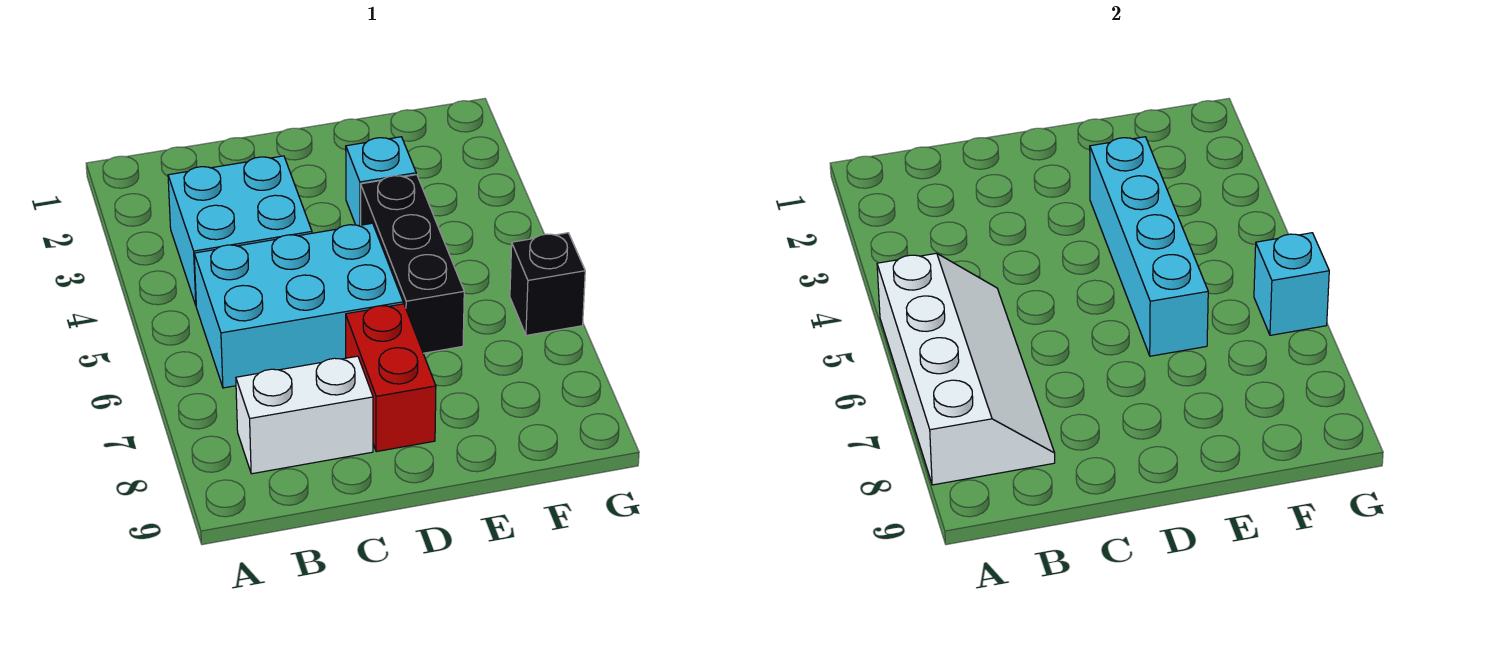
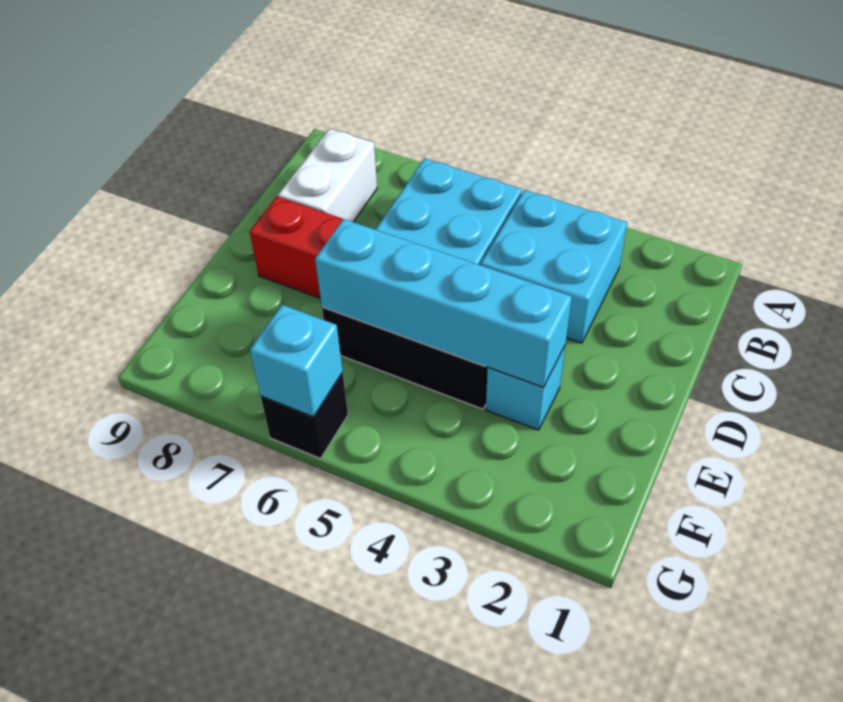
white slope A5:B8 level 2 top A -> none

